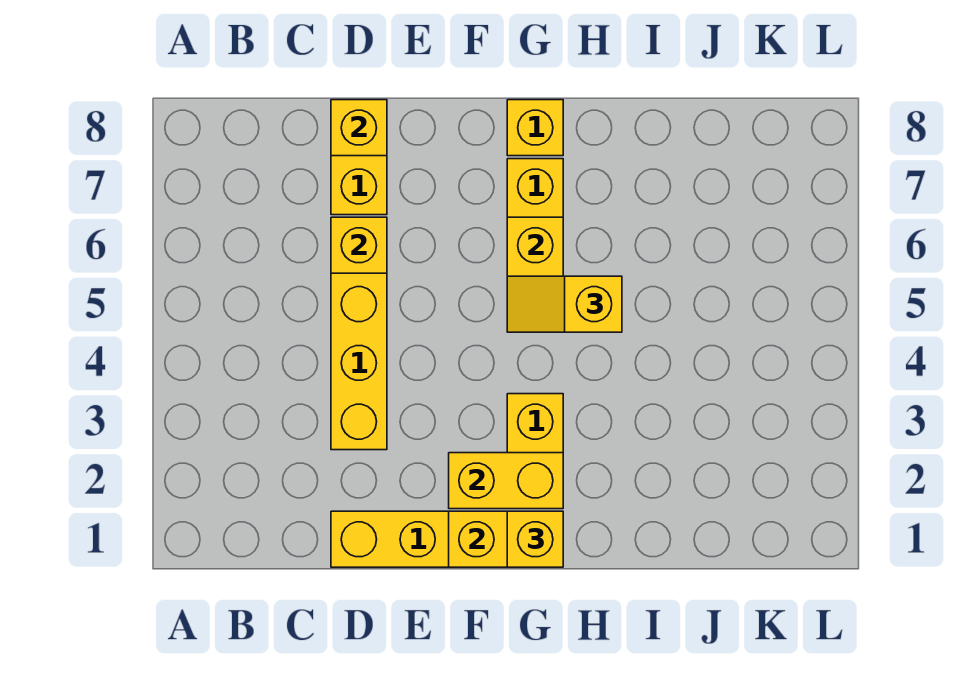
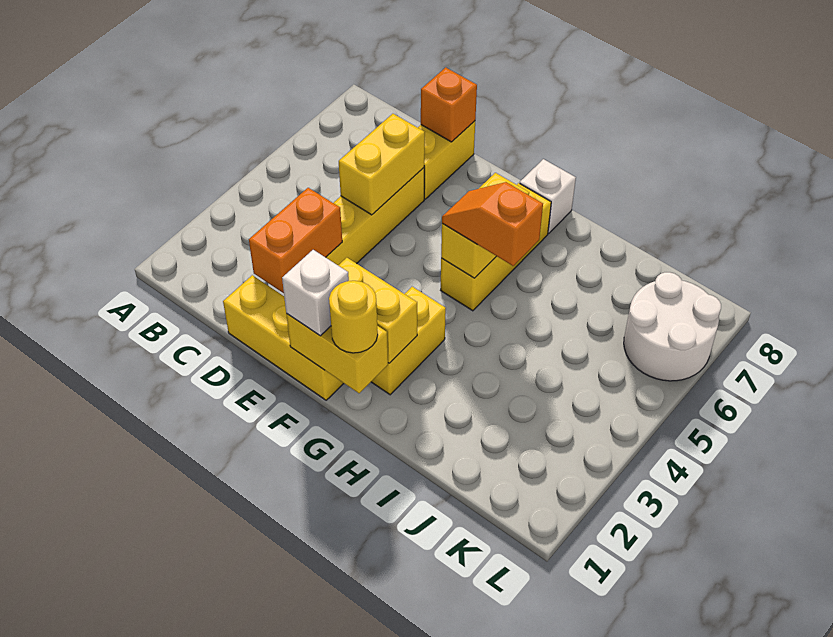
none -> orange brick D2:D3 level 2
yellow brick D6 level 2 -> yellow brick D5:D6 level 2
yellow brick D8 level 2 -> orange brick D8 level 2
none -> white brick F1 level 3
yellow brick G1 level 3 -> yellow round brick G1 level 3
yellow slope G5:H5 level 3 top H -> orange slope G5:H5 level 3 top H
yellow brick G8 level 1 -> white brick G8 level 1
none -> white round brick K6:L7 level 1

